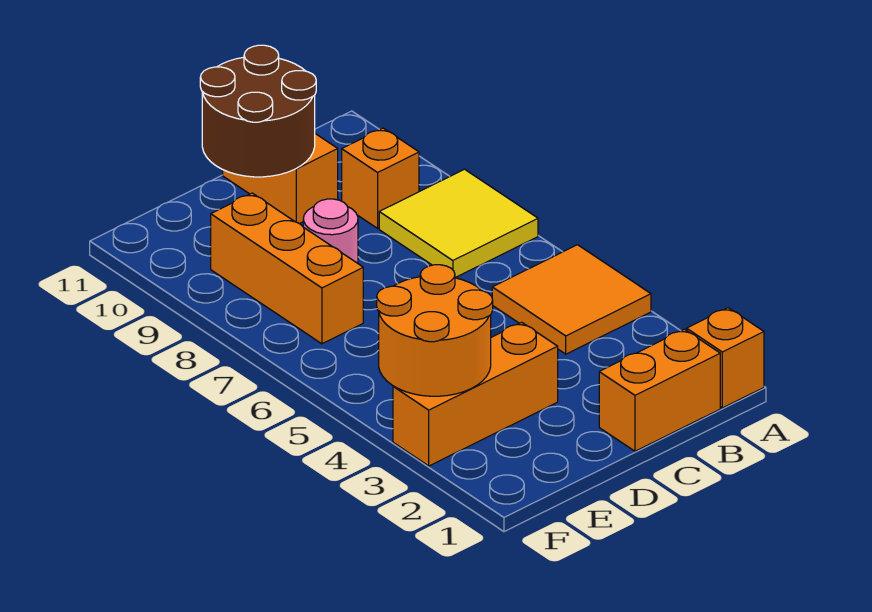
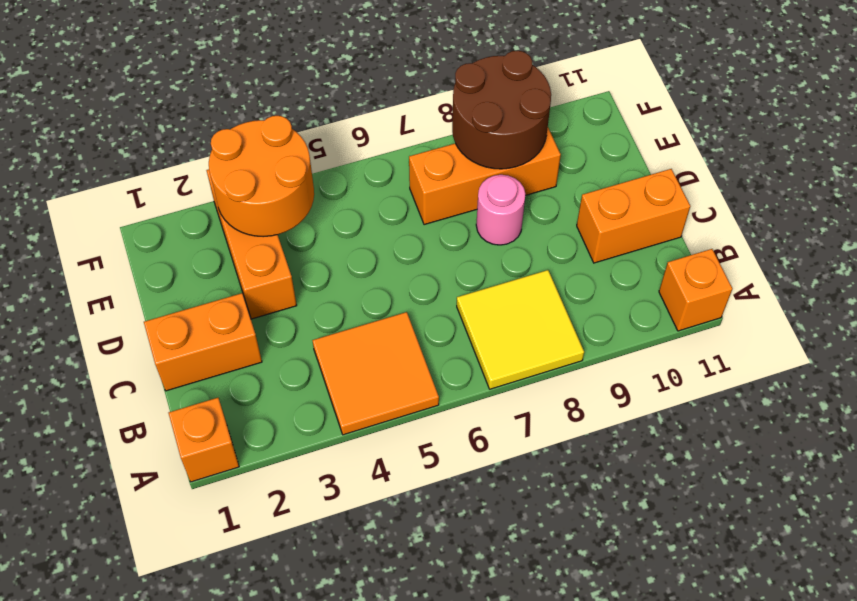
orange brick B1:C1 level 1 -> orange brick C1:C2 level 1
orange brick B9 level 1 -> orange brick A11 level 1
brown round brick C10:D11 level 2 -> brown round brick E8:F9 level 2

